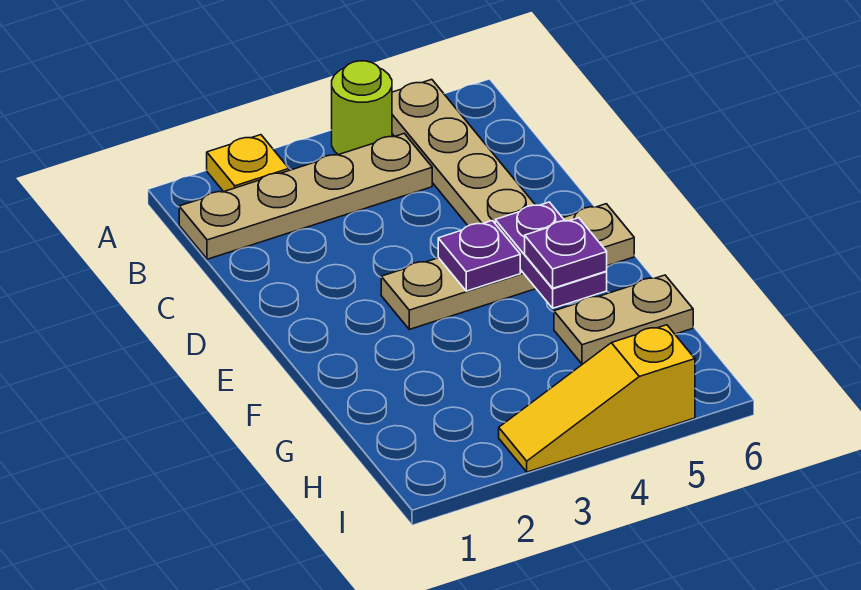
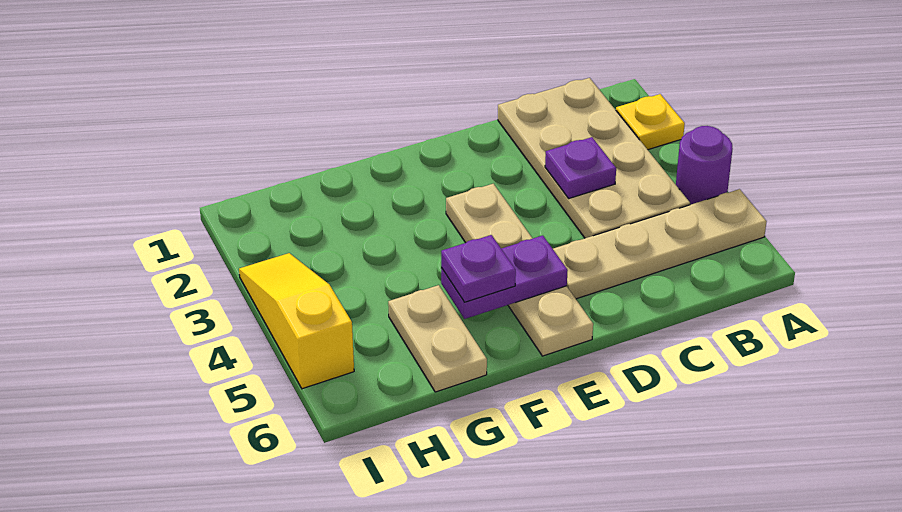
lime round brick A4 level 1 -> purple round brick A4 level 1
tan plate B1:B4 level 1 -> tan plate B1:C4 level 1
purple plate E4 level 2 -> purple plate C3 level 2

